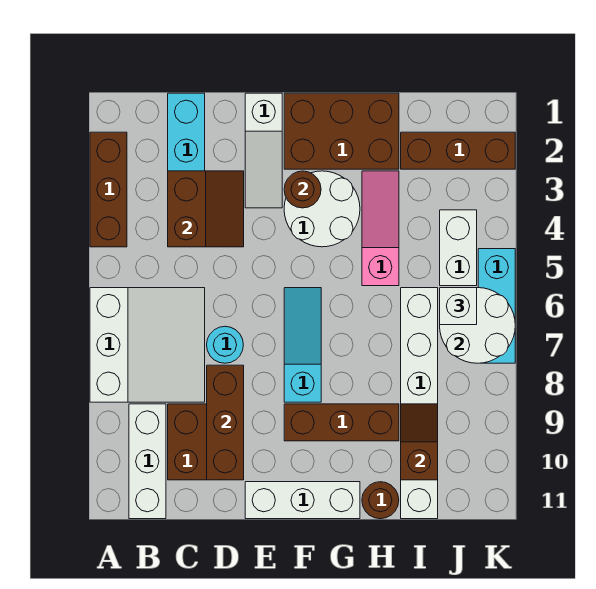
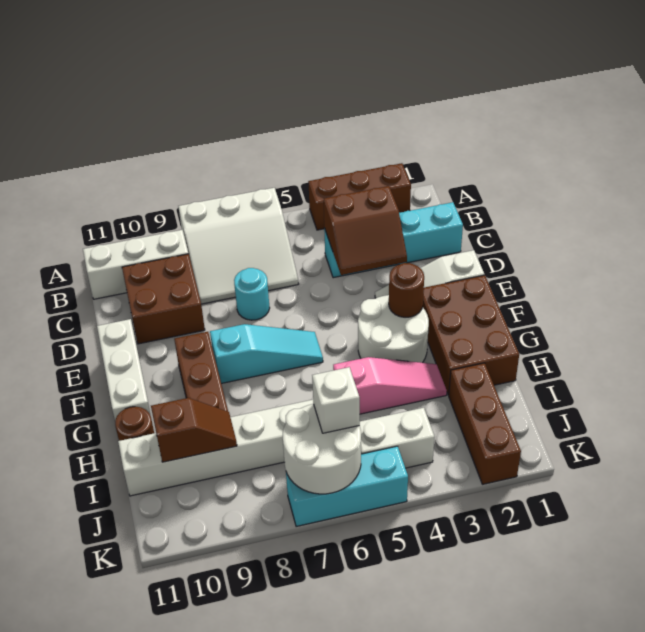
brown brick D8:D10 level 2 -> none

